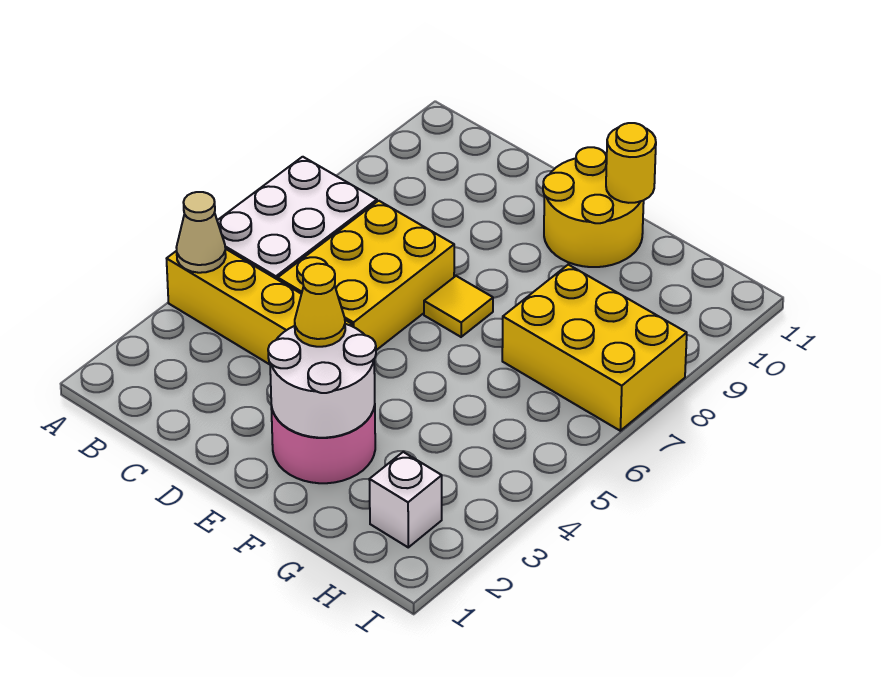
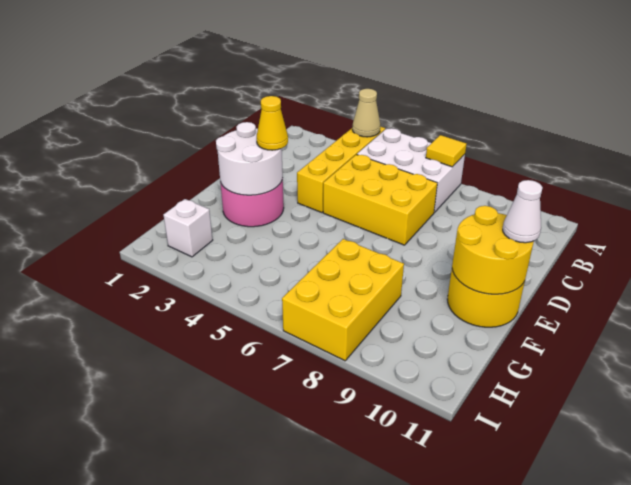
yellow tile E7 level 1 -> yellow tile A7 level 2
none -> white cone E11 level 3
yellow round brick F11 level 2 -> yellow round brick E10:F11 level 2

